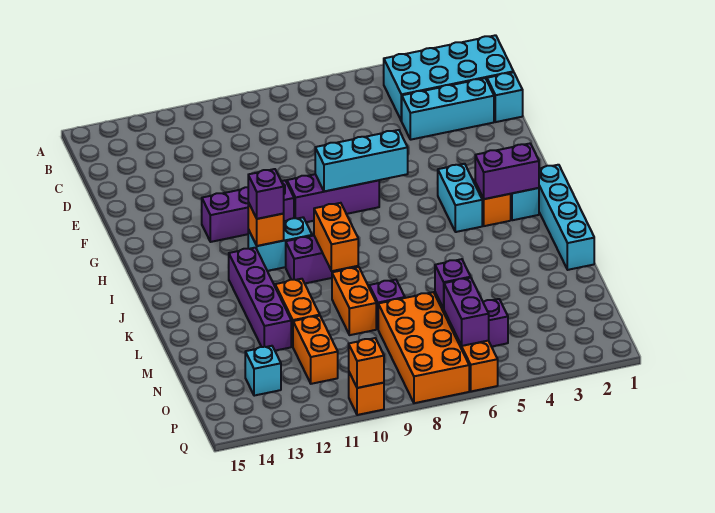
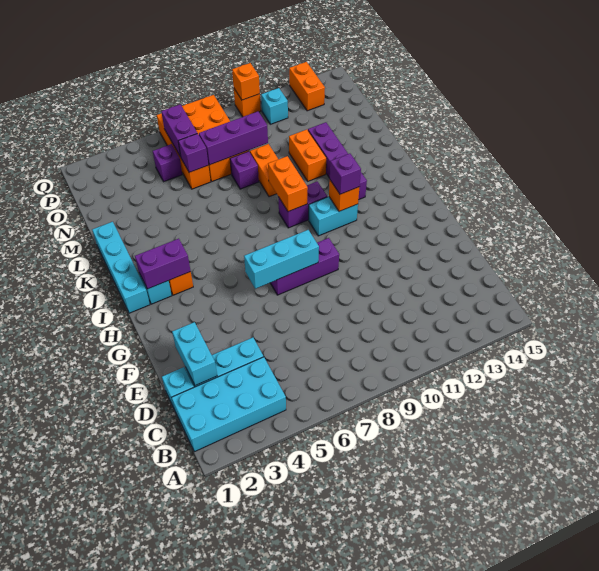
purple brick G10:G12 level 1 -> purple brick N7:N9 level 2
cyan brick H4:I4 level 1 -> cyan brick D2:E2 level 2
orange brick N11:O11 level 1 -> orange brick P13:Q13 level 1
cyan brick O13 level 1 -> cyan brick P11 level 1

